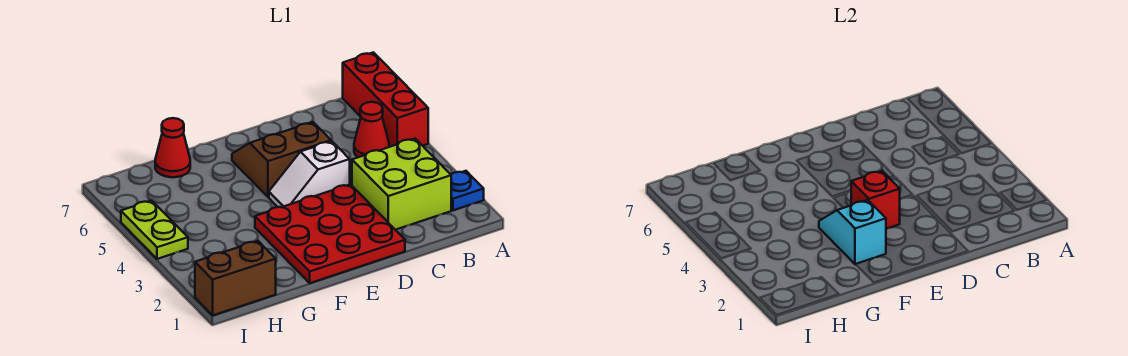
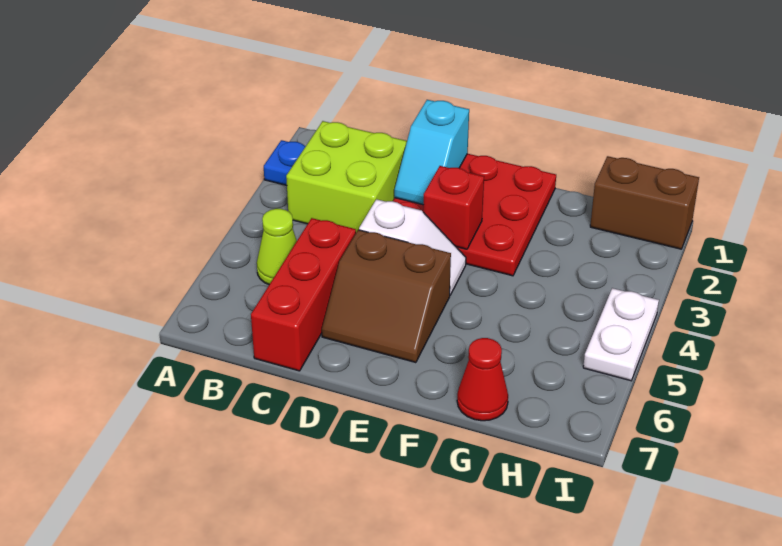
red brick A5:A7 level 1 -> red brick C5:C7 level 1
red cone B5 level 1 -> lime cone B5 level 1
cyan slope F2:F3 level 2 top 2 -> cyan slope D1:D2 level 2 top 1
lime plate I4:I5 level 1 -> white plate I4:I5 level 1

